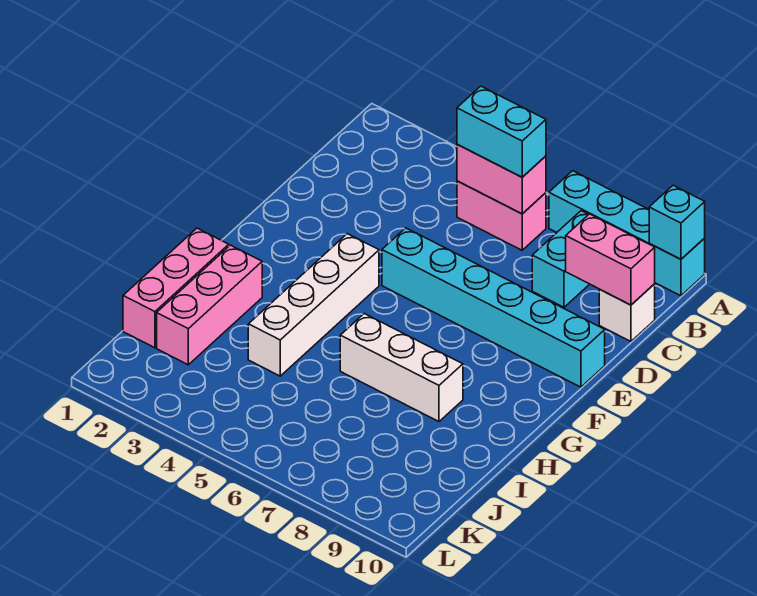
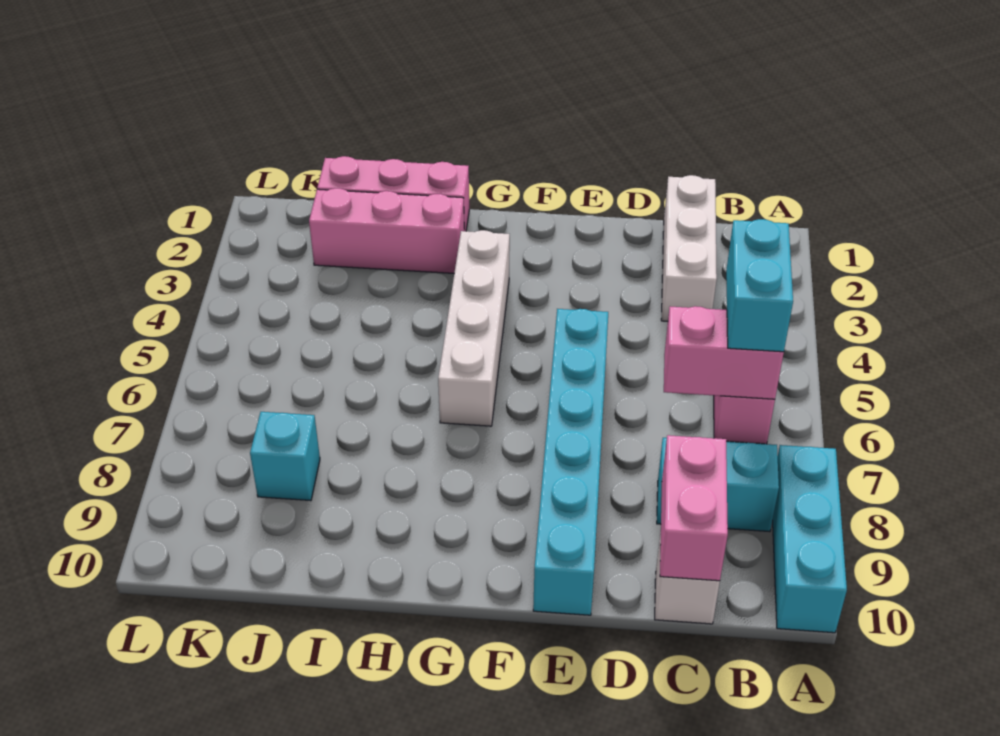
cyan brick A7:A10 level 1 -> cyan brick A8:A10 level 1
cyan brick A10 level 2 -> cyan brick J8 level 1
pink brick B5:B6 level 2 -> pink brick B6:C6 level 2
white brick F4:I4 level 1 -> white brick G3:G6 level 1
white brick H6:H8 level 1 -> white brick C1:C3 level 1

